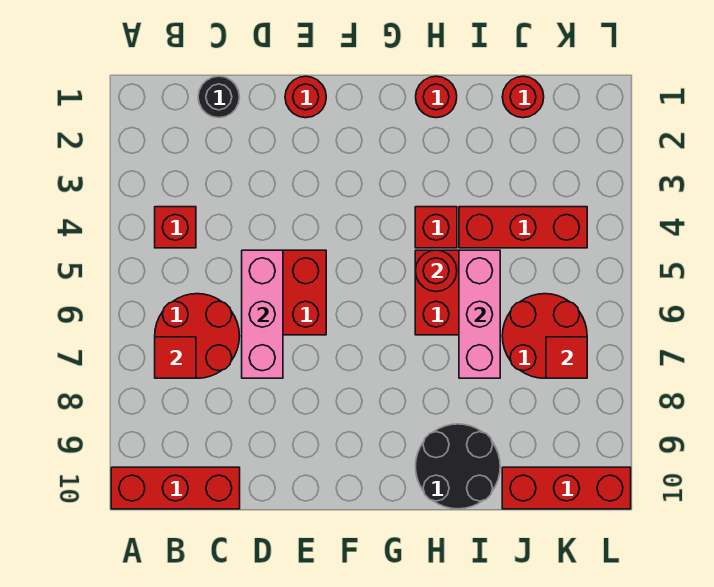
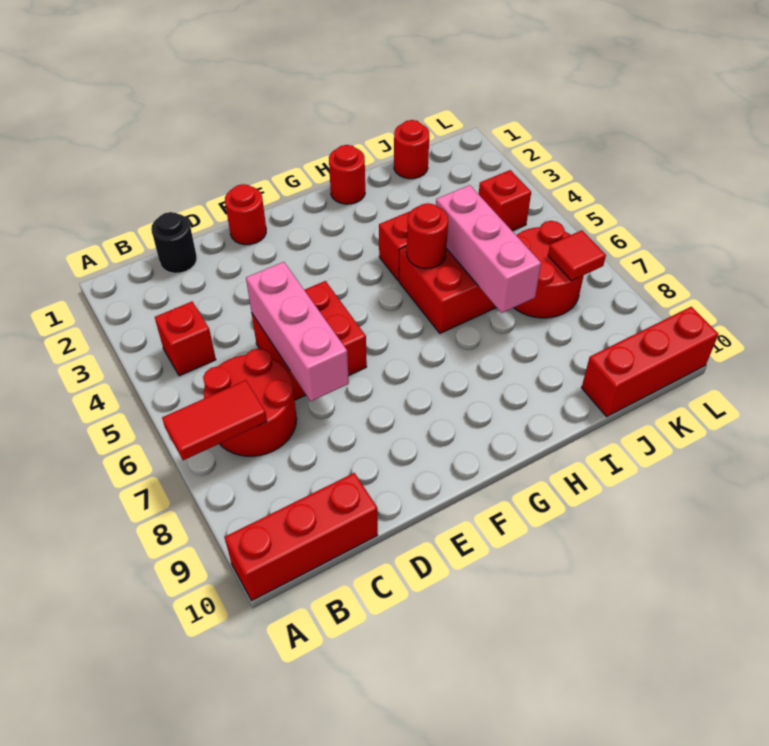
red tile B7 level 2 -> red tile A7:B7 level 2
black round brick H9:I10 level 1 -> none
red brick I4:K4 level 1 -> red brick K4 level 1

